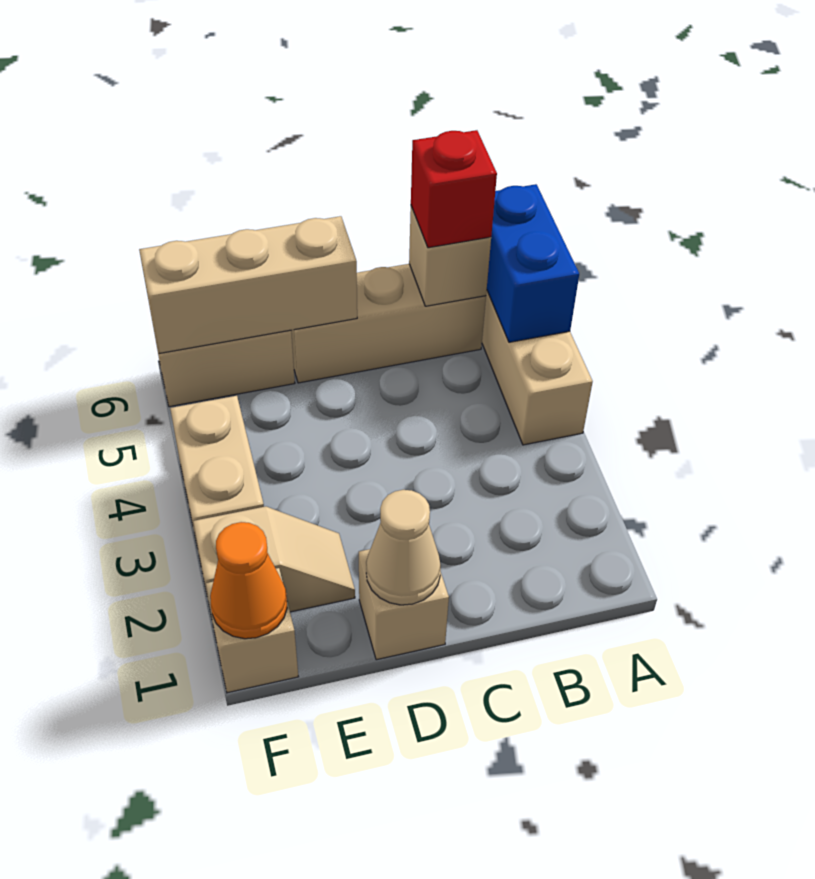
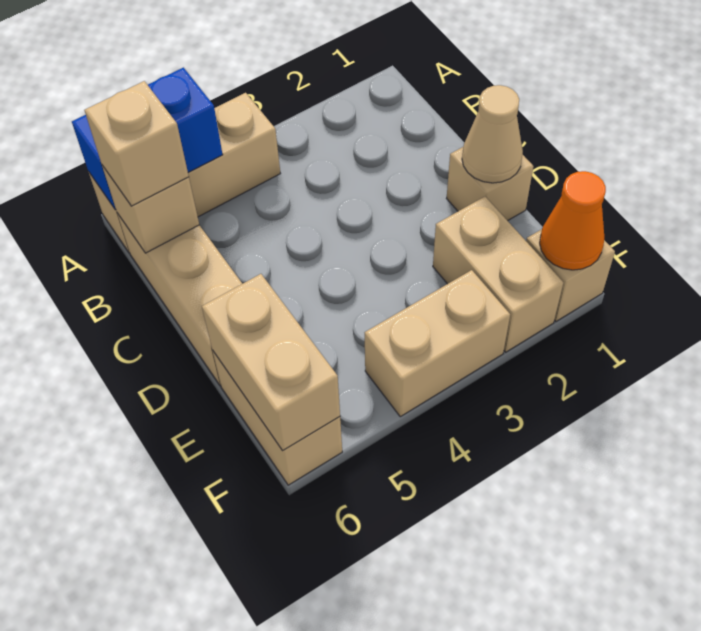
red brick B6 level 3 -> tan brick B6 level 3
tan brick D6:F6 level 2 -> tan brick E6:F6 level 2
tan slope E2:F2 level 1 top F -> tan brick E2:F2 level 1

